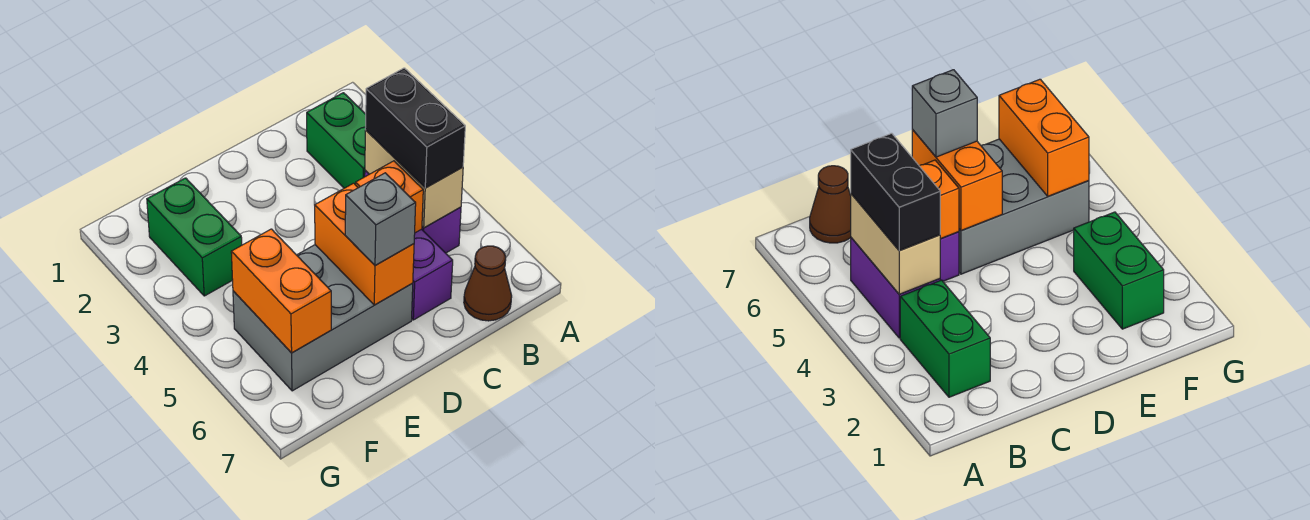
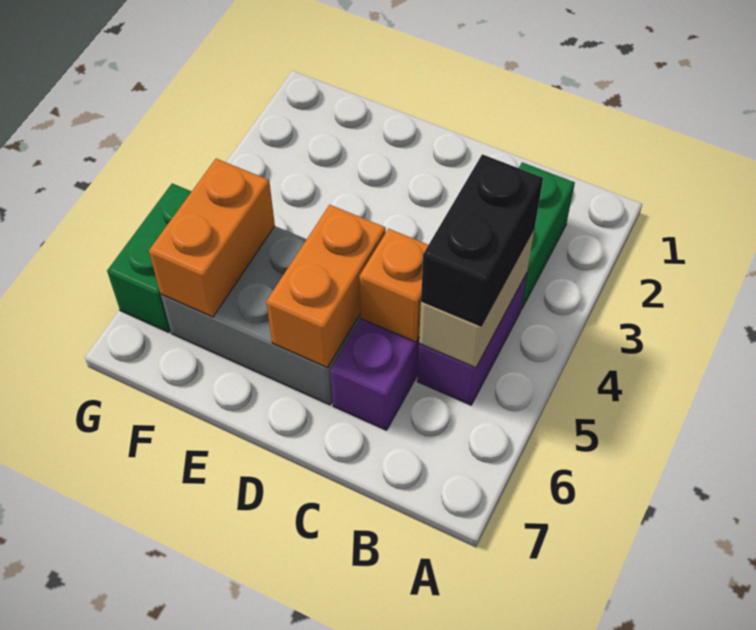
brown cone B7 level 1 -> none
grey brick D6 level 3 -> none
green brick F2:F3 level 1 -> green brick G5:G6 level 1

